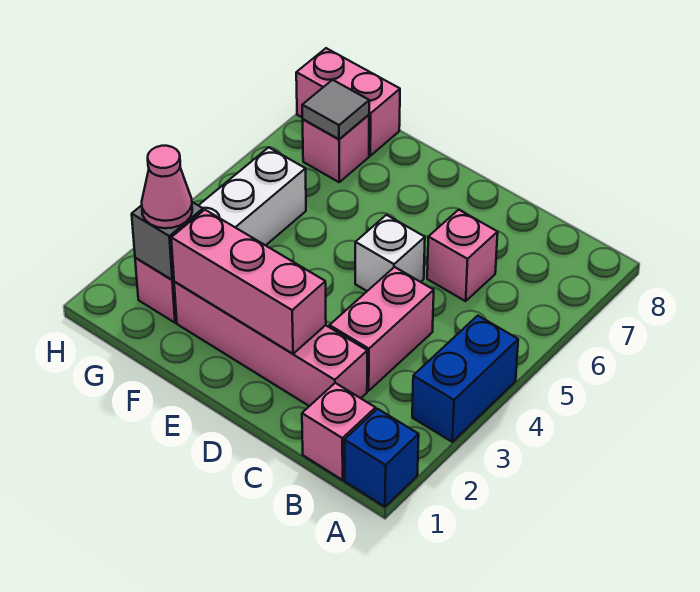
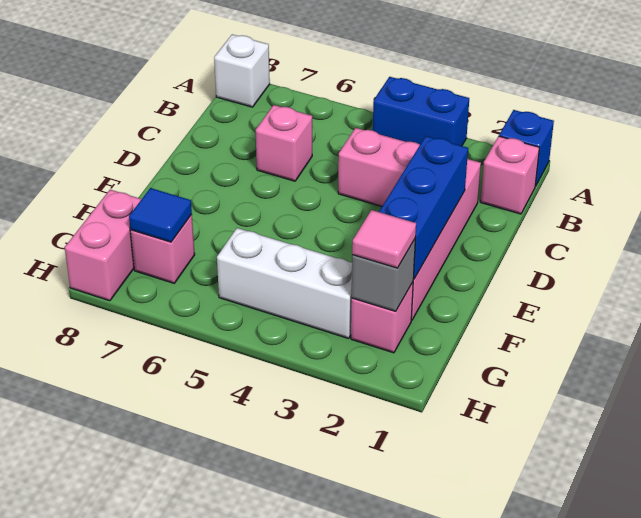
pink brick D2:F2 level 2 -> blue brick D2:F2 level 2
white brick D5 level 1 -> white brick A8 level 1
pink cone G2 level 3 -> pink tile G2 level 3
grey tile G7 level 2 -> blue tile G7 level 2

